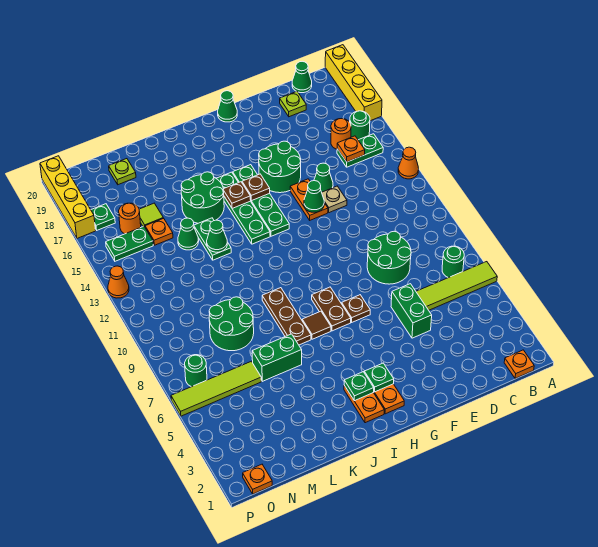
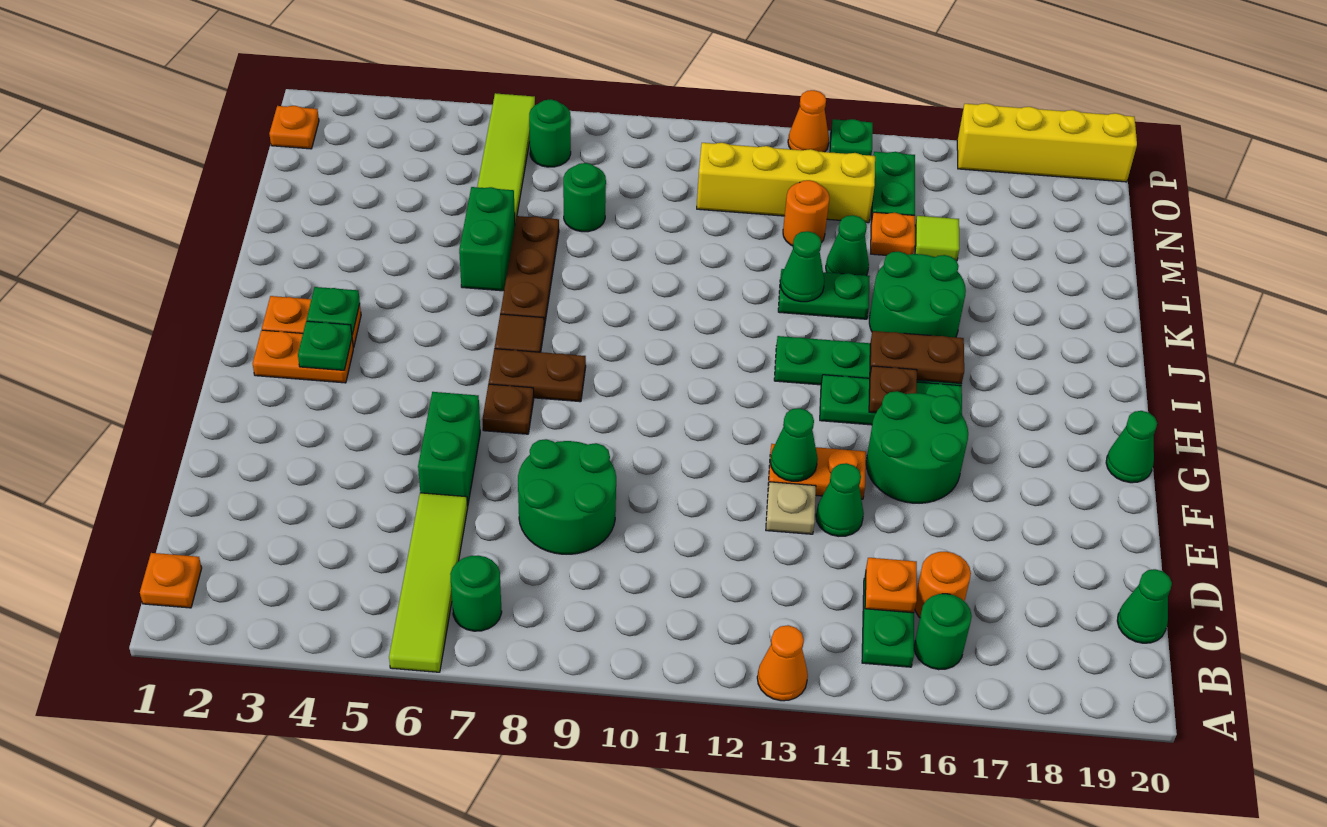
yellow brick A17:A20 level 1 -> yellow brick N11:N14 level 1
lime plate D19 level 1 -> none
green brick E5:E6 level 1 -> green brick E6:F6 level 1
green plate H13:H16 level 1 -> green plate H14:H16 level 1
brown plate I15 level 2 -> brown plate I15:I16 level 2
brown plate J7:J9 level 1 -> brown plate J7:L7 level 1
green round brick L8:M9 level 1 -> green round brick M8 level 1
lime plate M19 level 1 -> none
orange round brick N16 level 1 -> orange round brick M13 level 1
green plate O17 level 1 -> green plate P14 level 1

